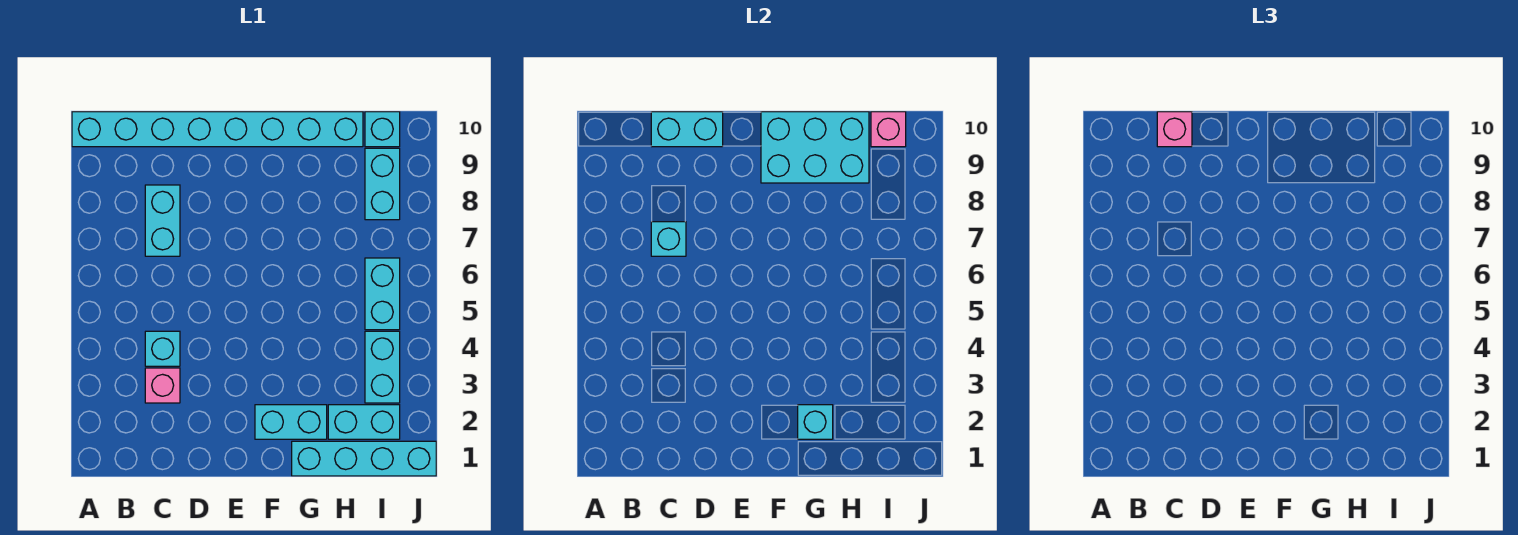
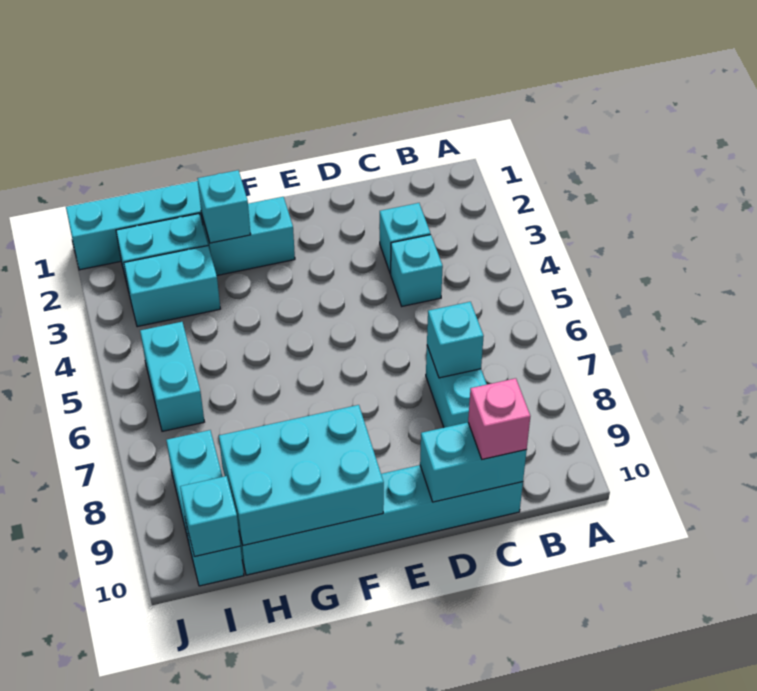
cyan brick A10:H10 level 1 -> cyan brick C10:H10 level 1
pink brick C3 level 1 -> cyan brick C3 level 1
cyan brick I3:I4 level 1 -> cyan brick H3:I3 level 1
pink brick I10 level 2 -> cyan brick I10 level 2

